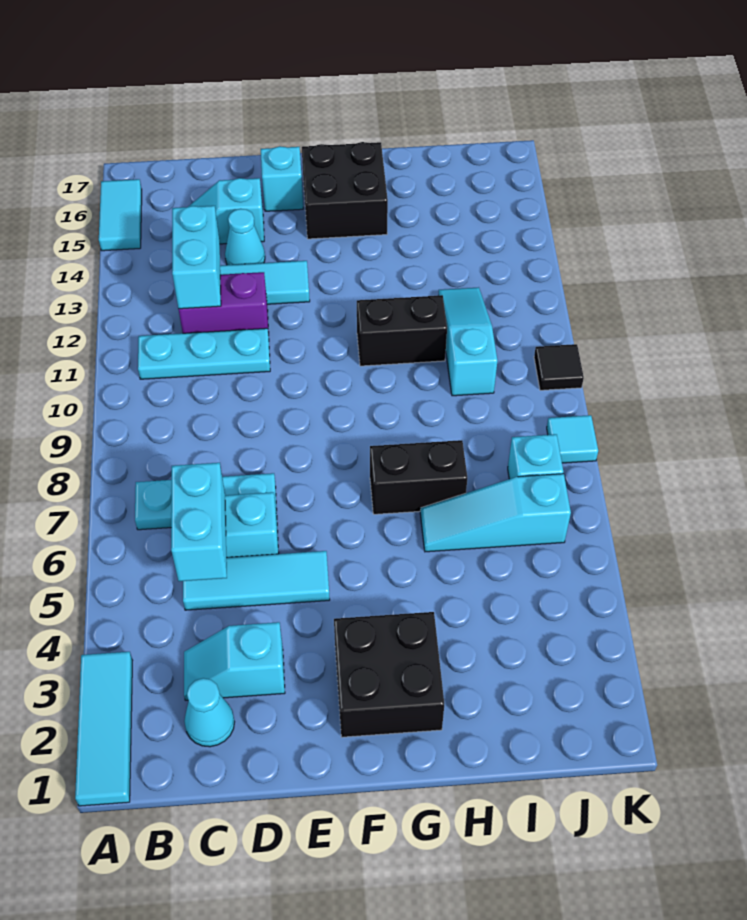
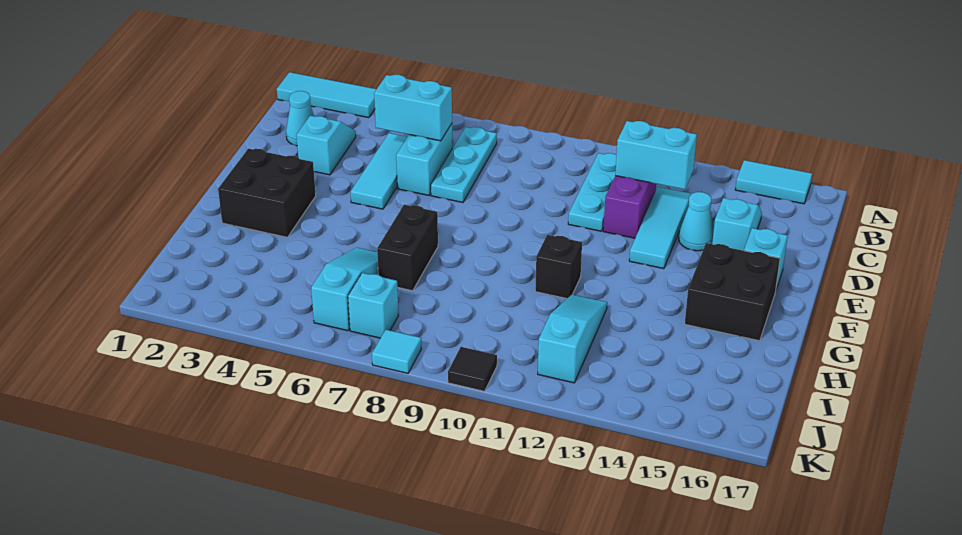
black brick G11:H11 level 1 -> black brick G11 level 1
cyan slope I10:I12 level 1 top 10 -> cyan slope H12:J12 level 1 top J

